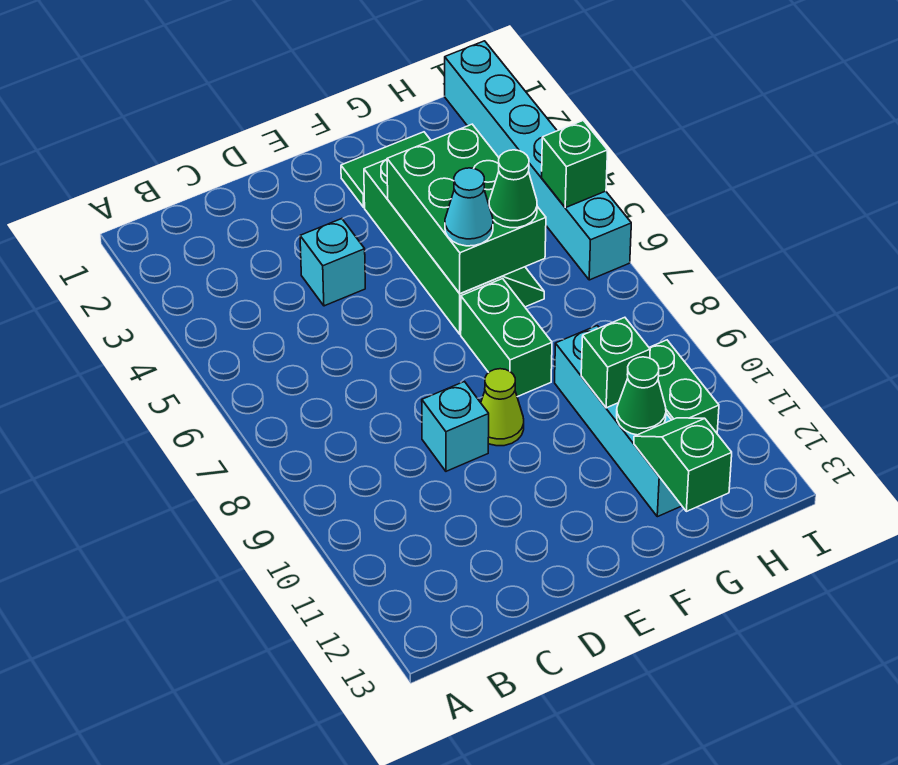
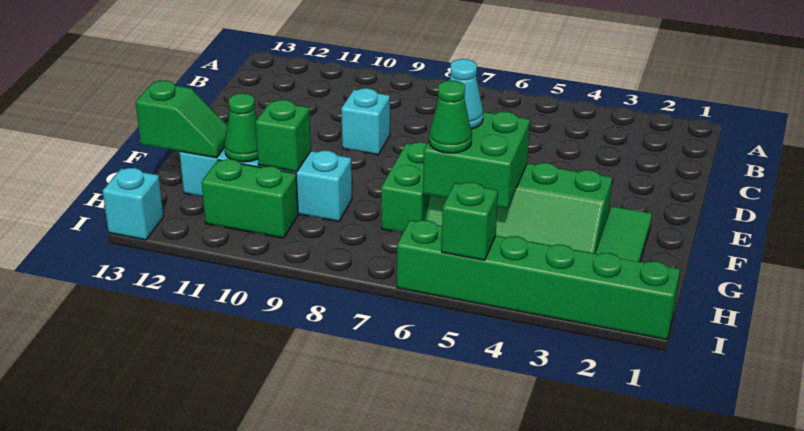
cyan brick D4 level 1 -> cyan brick I13 level 1
lime cone E9 level 1 -> none
green brick F4:G6 level 2 -> green brick F5:G6 level 2
green brick F7:F8 level 1 -> green brick F7:G7 level 1
cyan brick I1:I6 level 1 -> green brick I1:I6 level 1

